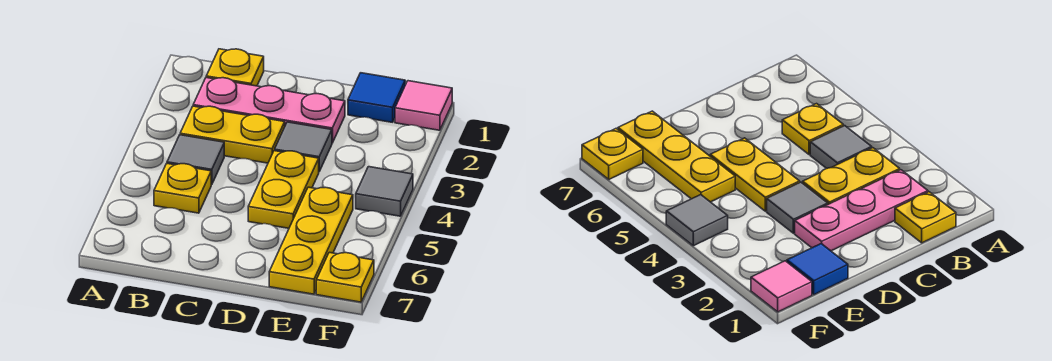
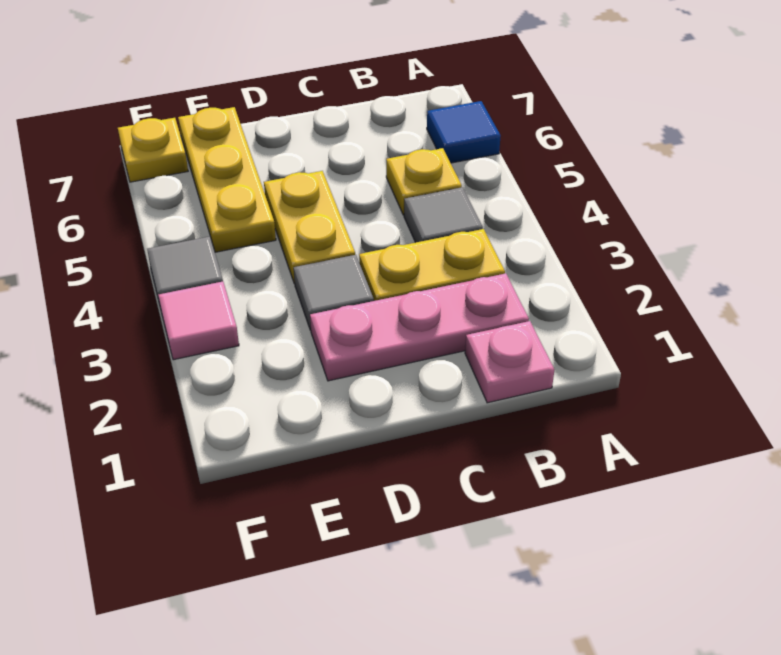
yellow plate B1 level 1 -> pink plate B1 level 1
blue tile E1 level 1 -> blue tile A6 level 1
pink tile F1 level 1 -> pink tile F3 level 1

